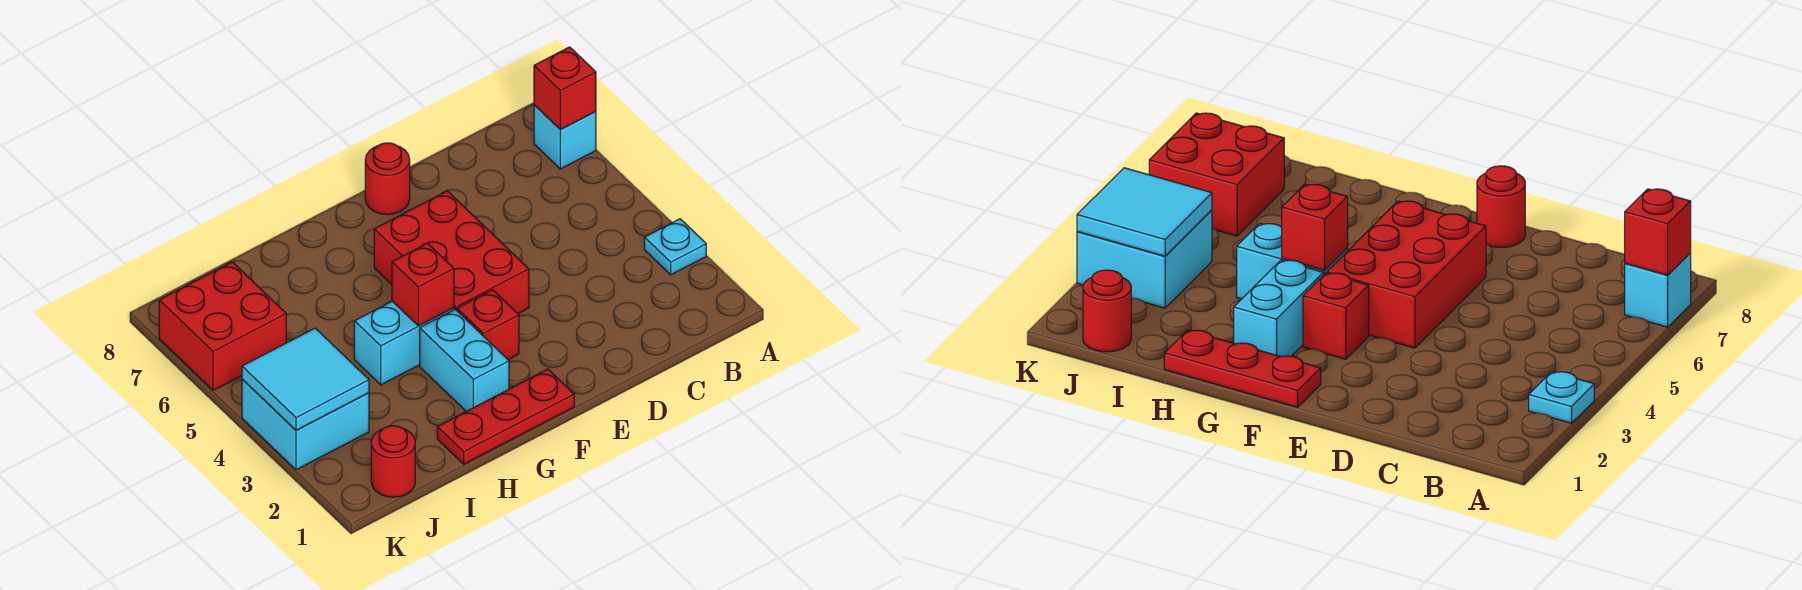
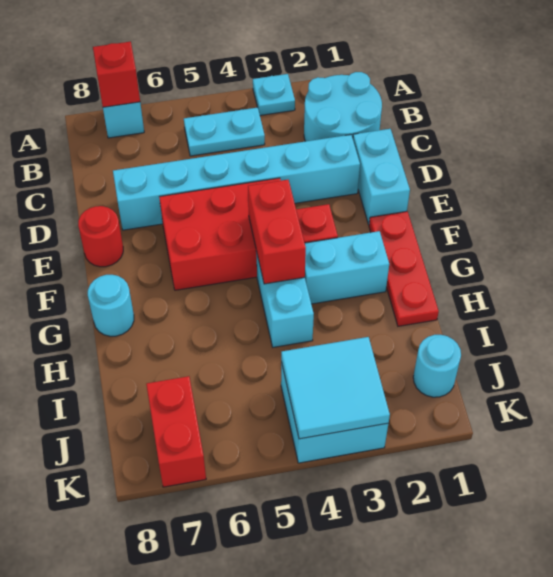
none -> cyan round brick B1:C2 level 1
none -> cyan plate B4:B5 level 1
none -> cyan brick D1:E1 level 1
none -> cyan brick D2:D7 level 1
red brick G4 level 2 -> red brick F4:G4 level 2
none -> cyan round brick G8 level 1
red round brick J1 level 1 -> cyan round brick J1 level 1
red brick J6:K7 level 1 -> red brick J7:K7 level 1

